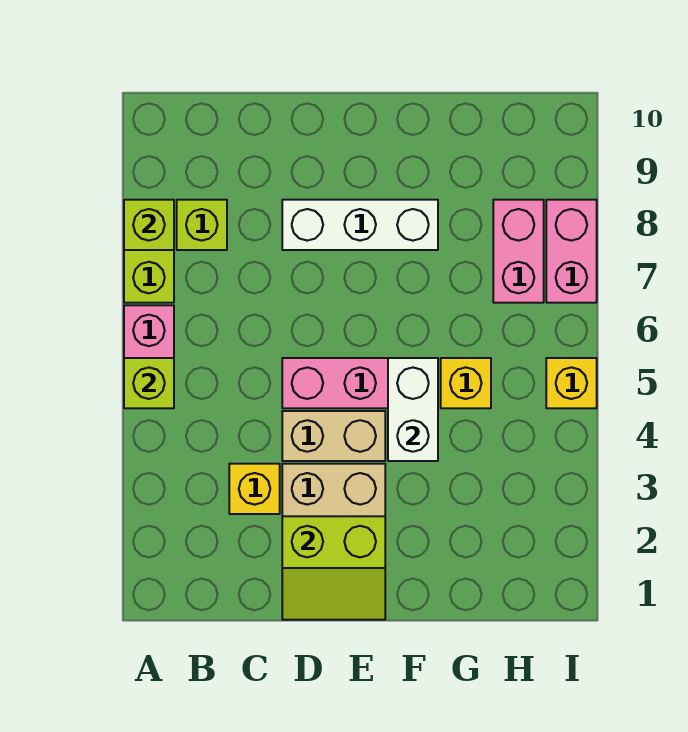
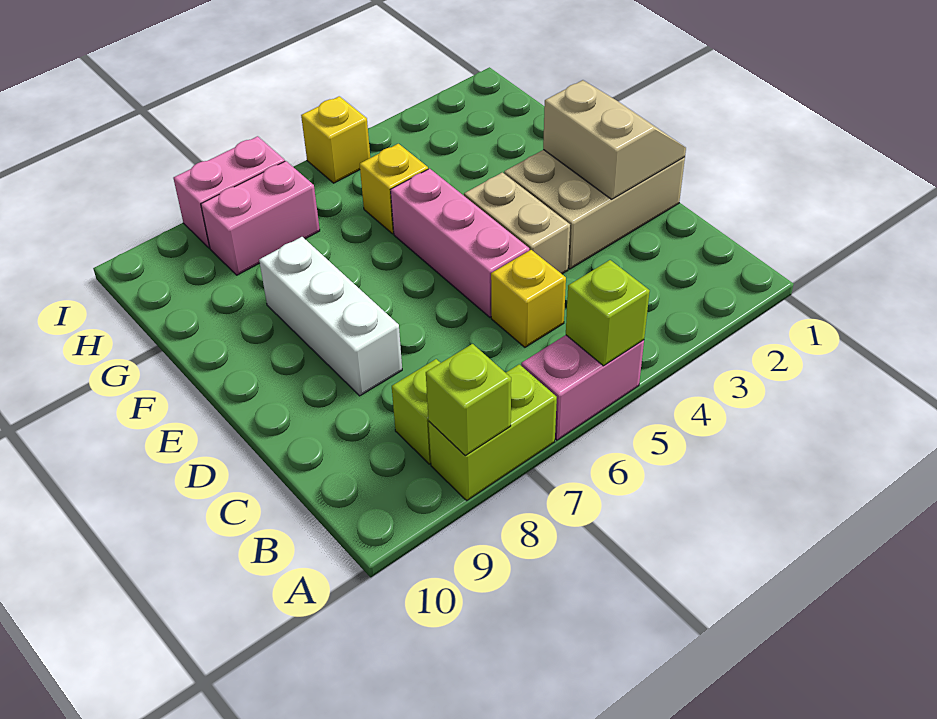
yellow brick C3 level 1 -> yellow brick C5 level 1
lime slope D1:E2 level 2 top 2 -> tan slope D1:E2 level 2 top 2
white brick F4:F5 level 2 -> none

